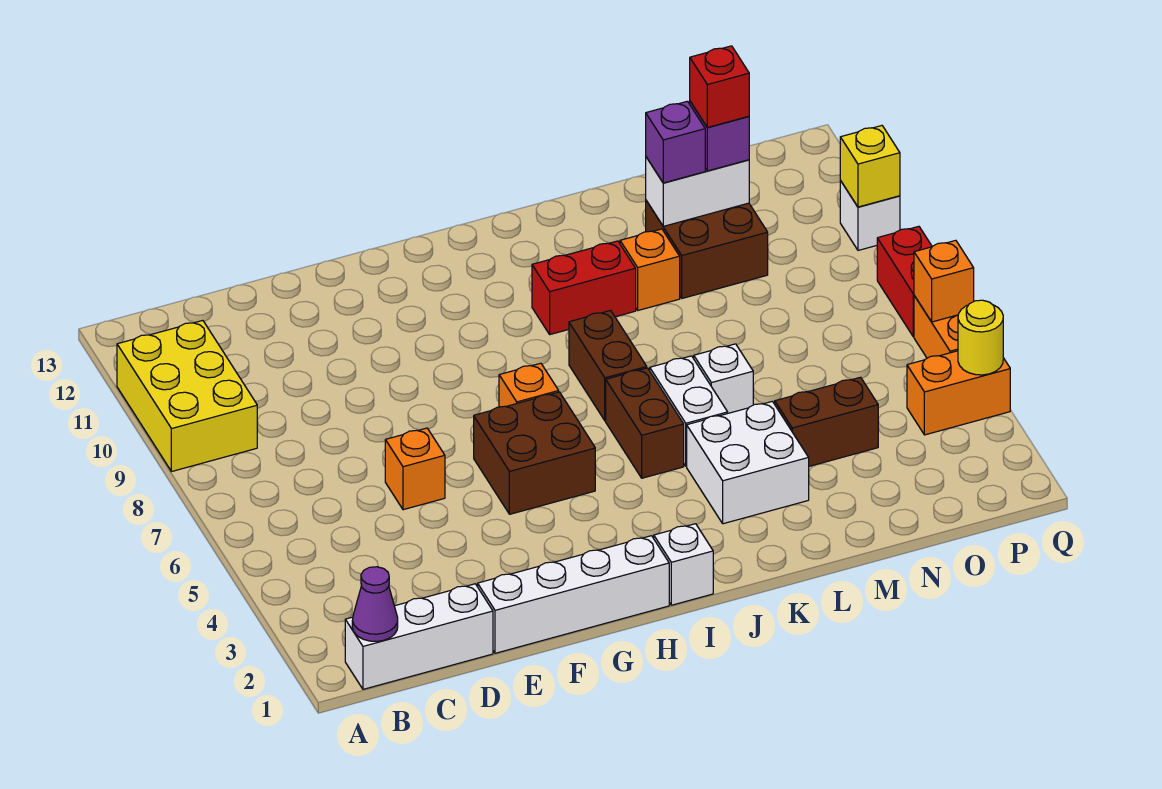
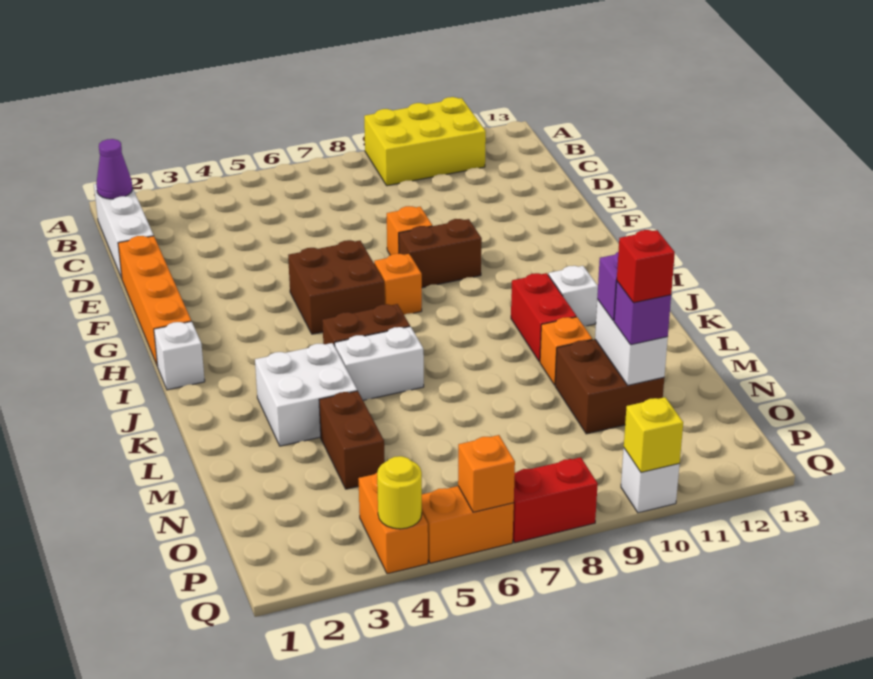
white brick E1:H1 level 1 -> orange brick E1:H1 level 1
orange brick E6 level 1 -> orange brick F8 level 1
brown brick J7:J8 level 1 -> brown brick G8:G9 level 1
white brick L6 level 1 -> white brick J11 level 1

